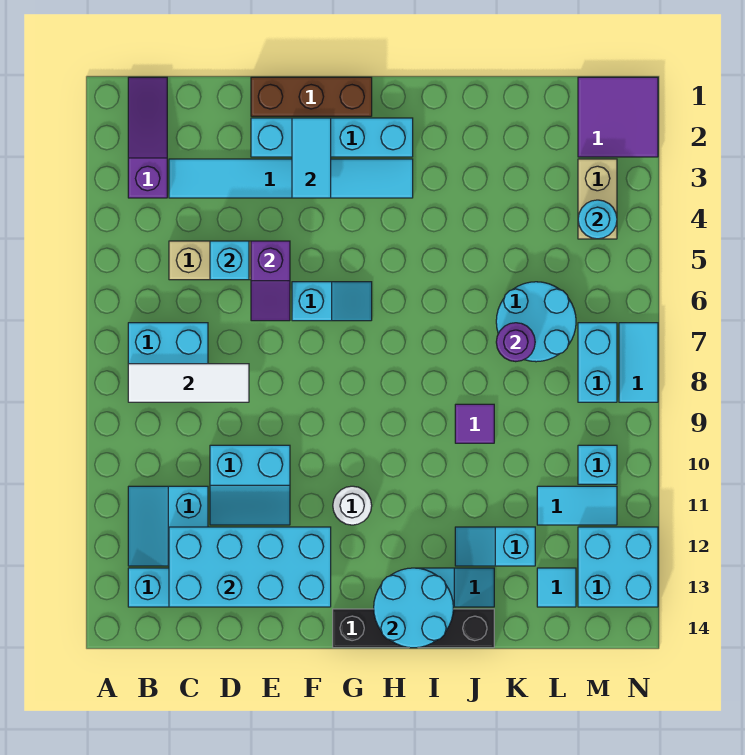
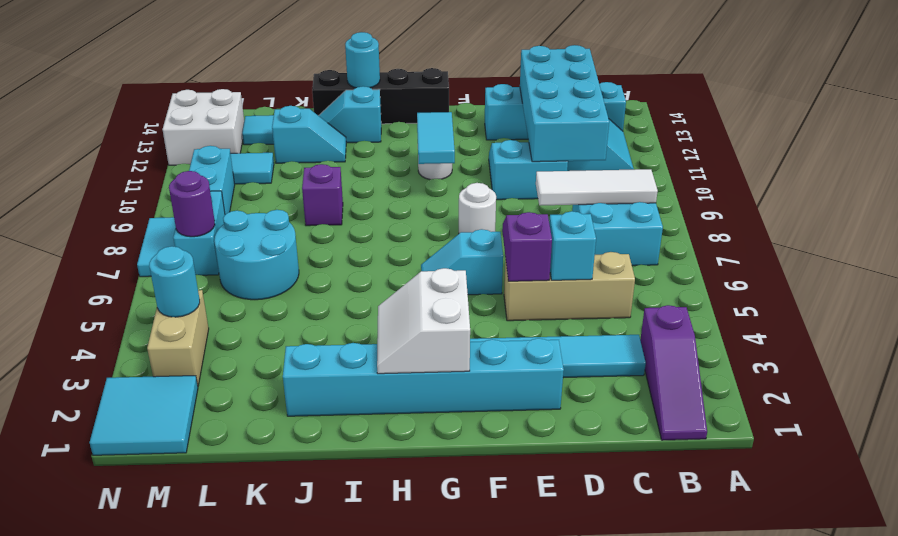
cyan brick C12:F13 level 2 -> cyan brick C10:D13 level 2
brown brick E1:G1 level 1 -> none
cyan brick E2:H2 level 1 -> cyan brick E2:J2 level 1
cyan tile F2:F3 level 2 -> cyan tile G10:G11 level 2
none -> white round brick F8 level 1
none -> white slope G2:H3 level 2 top G
cyan round brick H13:I14 level 2 -> cyan round brick I14 level 2
purple tile J9 level 1 -> purple brick J9 level 1
purple round brick K7 level 2 -> purple round brick M7 level 2
purple tile M1:N2 level 1 -> cyan tile M1:N2 level 1
cyan brick M10 level 1 -> cyan brick M9:M10 level 1
cyan brick M12:N13 level 1 -> white brick M12:N13 level 1

